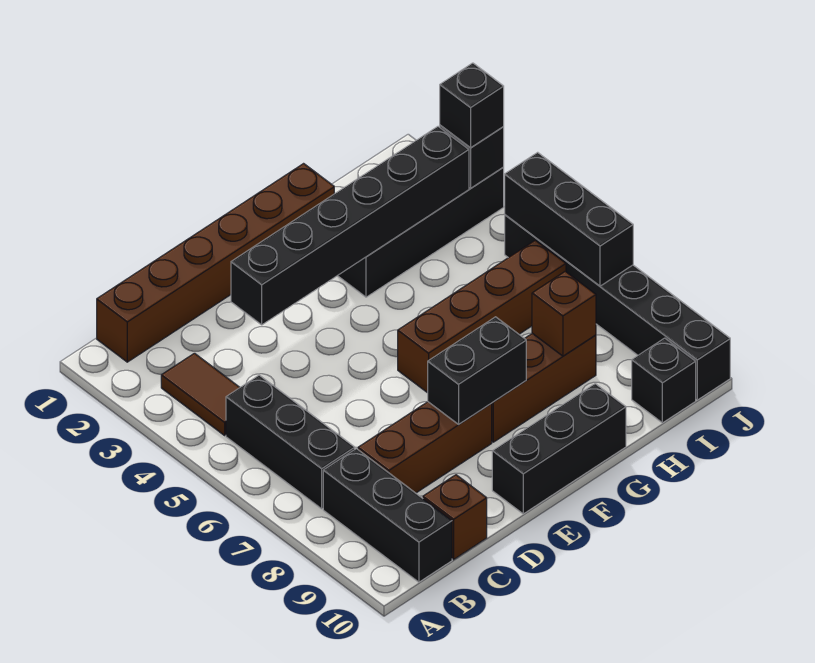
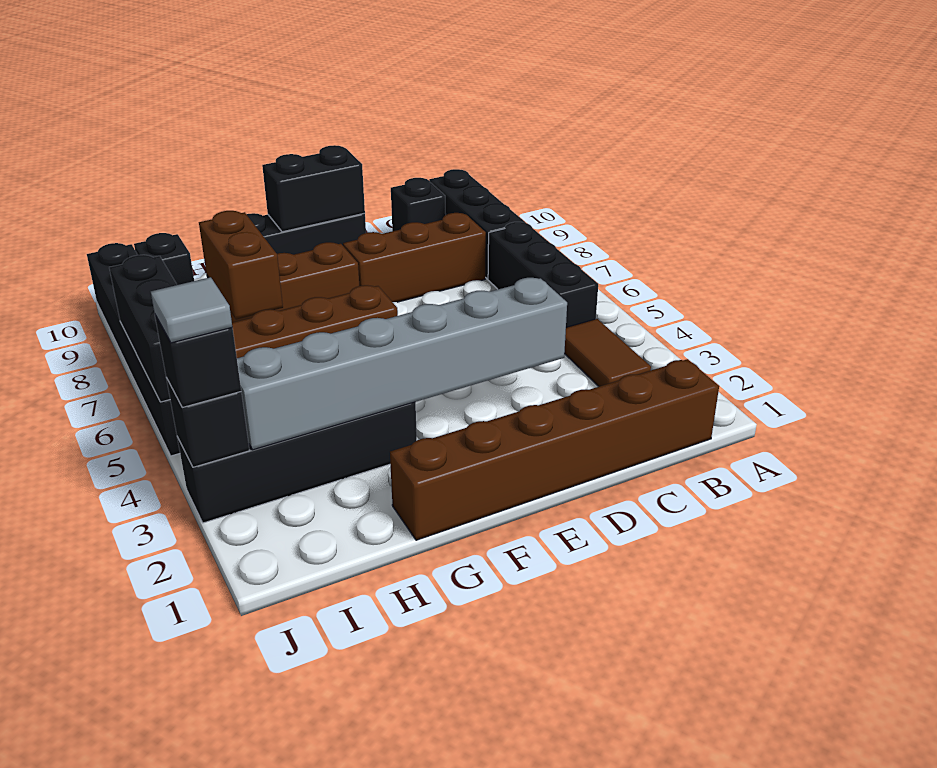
brown brick C10 level 1 -> black brick C10 level 1
black brick D3:I3 level 2 -> grey brick D3:I3 level 2
black brick E8:F8 level 2 -> black brick E10:F10 level 2
brown brick H8 level 2 -> brown brick H7:H8 level 2
none -> grey tile J3 level 4

